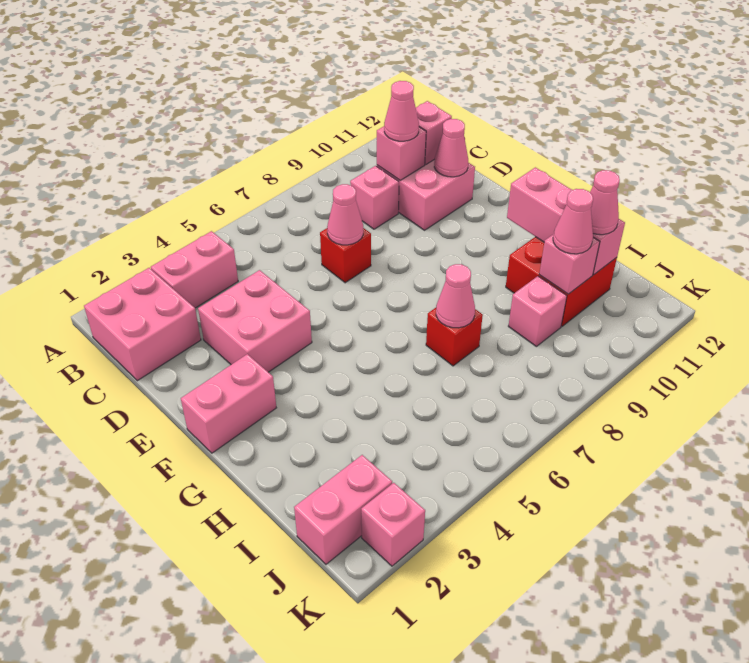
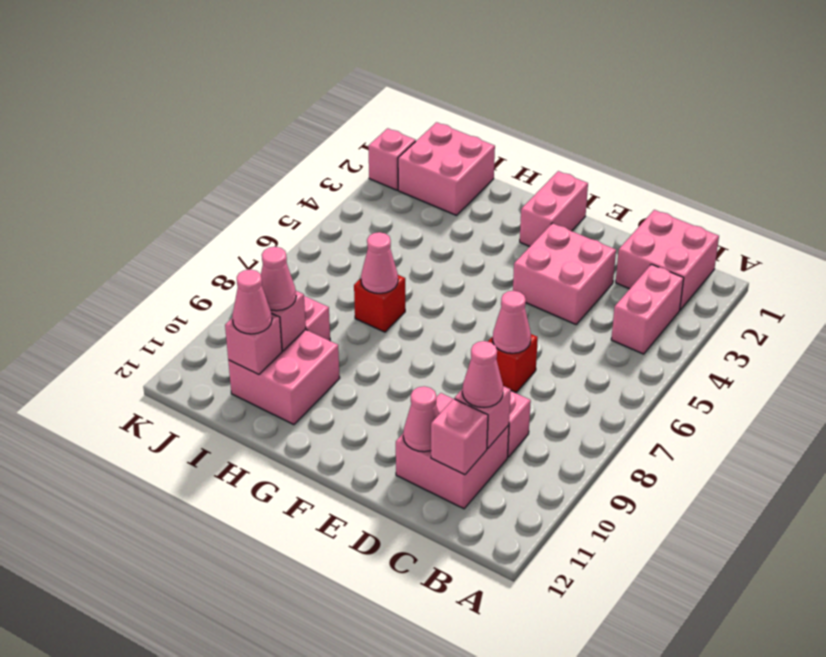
pink brick G11:I11 level 2 -> pink brick I11 level 2
red brick H10:I11 level 1 -> pink brick H10:I11 level 1
pink brick J1:J2 level 1 -> pink brick I1:J2 level 1

